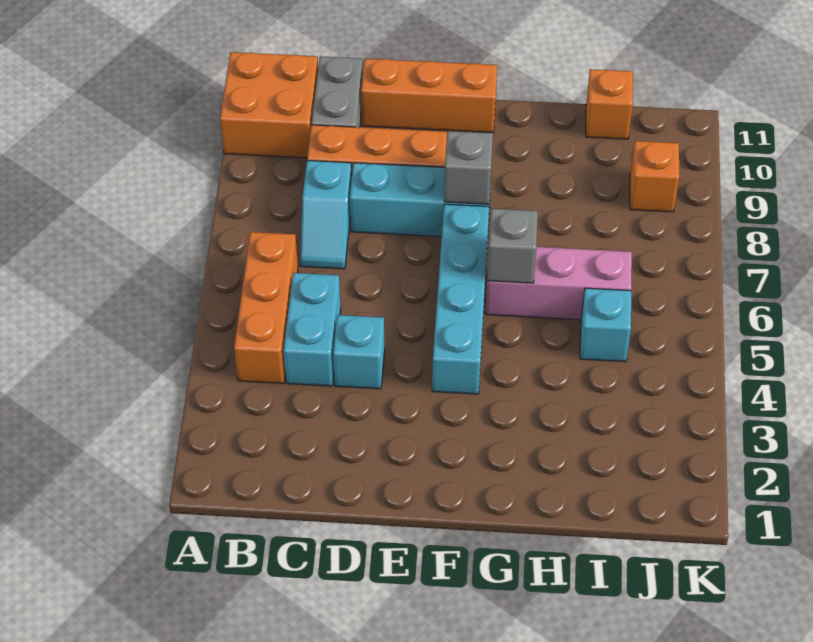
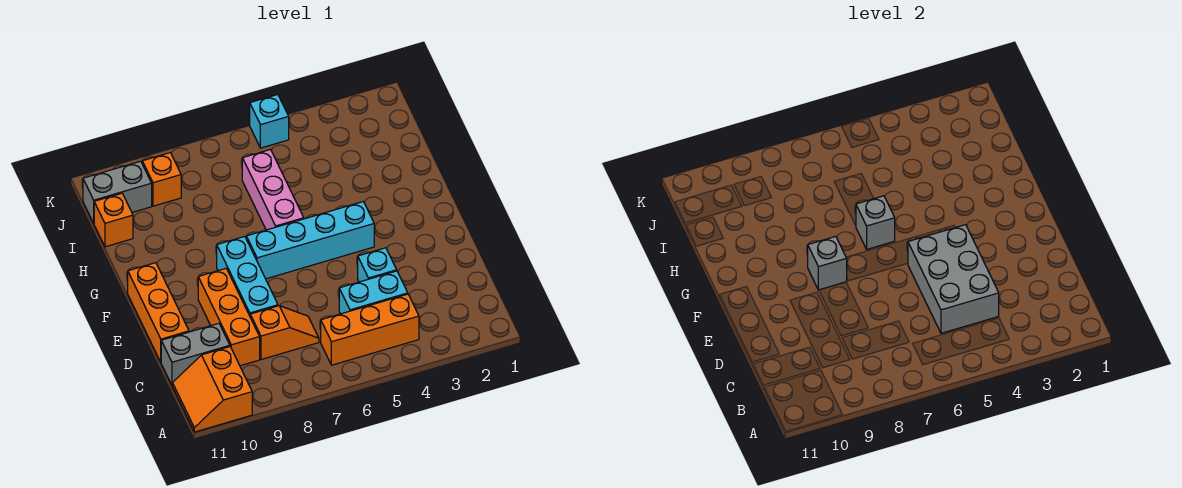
orange brick A10:B11 level 1 -> orange slope A10:B11 level 1 top 10
none -> grey brick C4:E5 level 2
cyan slope C7:C8 level 1 top 8 -> orange slope C7:C8 level 1 top 8
cyan brick I5 level 1 -> cyan brick K5 level 1
none -> grey brick J10:J11 level 1

